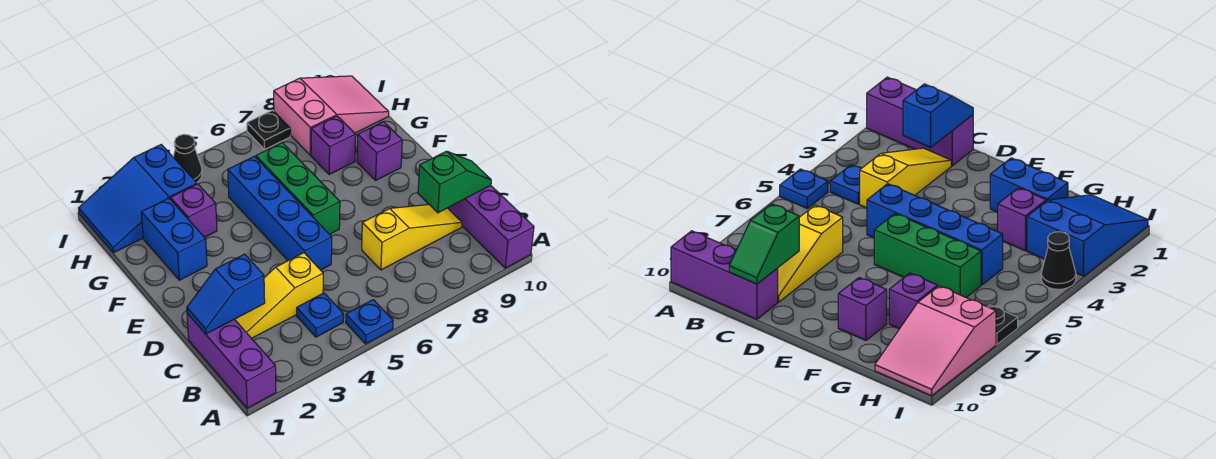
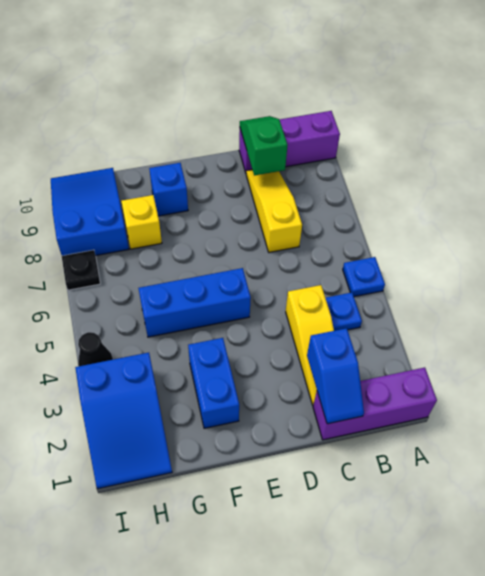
blue brick D5:G5 level 1 -> blue brick E5:G5 level 1
green brick E6:G6 level 1 -> none
blue brick F2:G2 level 1 -> blue brick F2:F3 level 1
purple brick F9 level 1 -> blue brick F9 level 1
purple brick G3 level 1 -> none
purple brick G8 level 1 -> yellow brick G8 level 1
pink slope H8:I10 level 1 top 8 -> blue slope H8:I10 level 1 top 8

